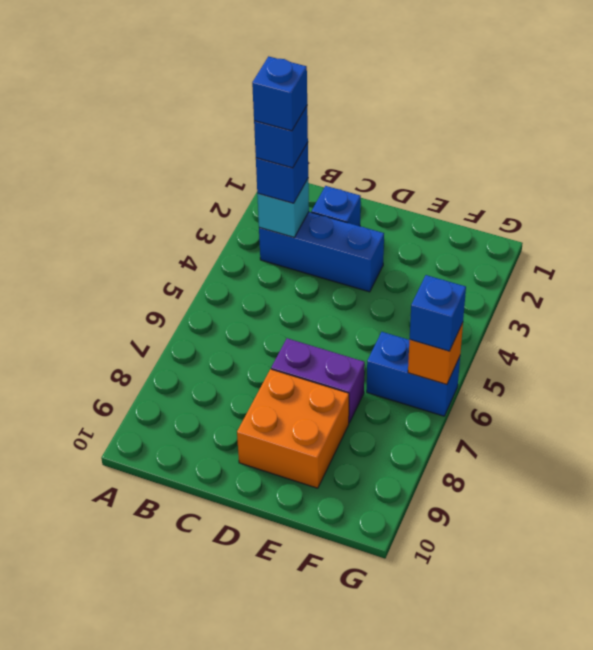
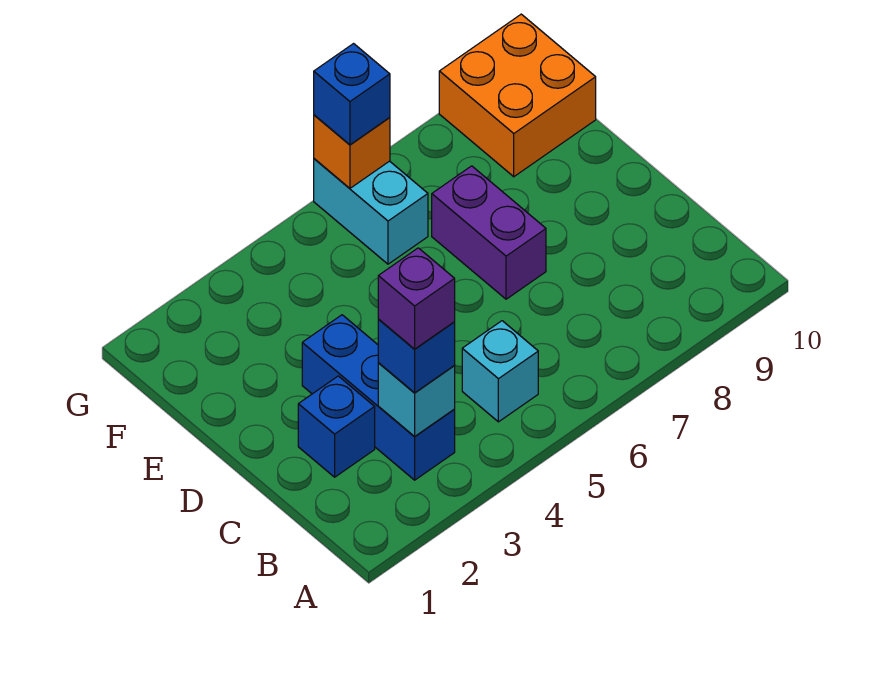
blue brick B3 level 4 -> purple brick B3 level 4
blue brick B3 level 5 -> none
none -> cyan brick B5 level 1
orange brick D8:E9 level 1 -> orange brick F9:G10 level 1
blue brick F6:G6 level 1 -> cyan brick F6:G6 level 1

